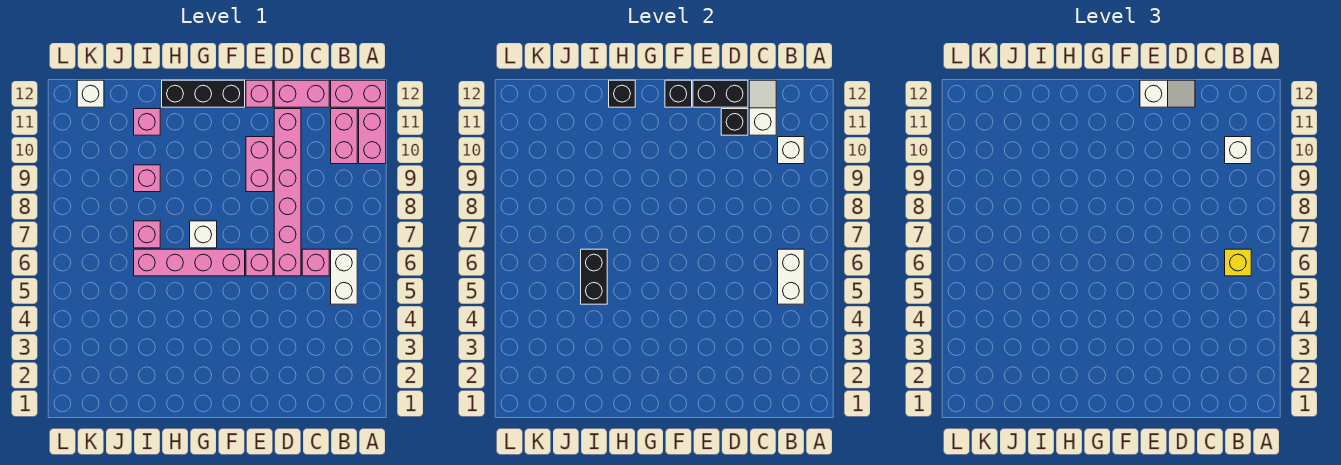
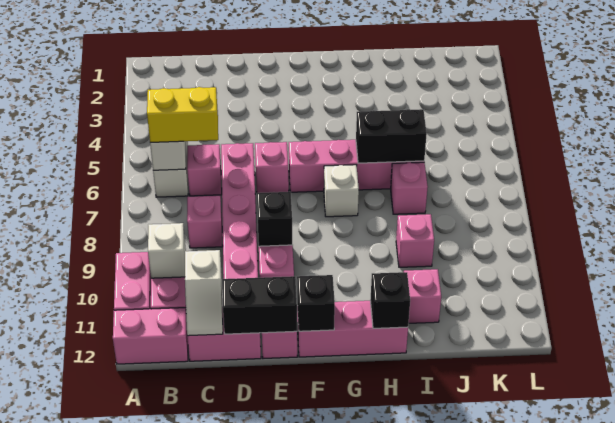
yellow brick B6 level 3 -> yellow brick B6:C6 level 3
white brick B10 level 3 -> none
none -> pink brick C8 level 1
black brick D11 level 2 -> black brick E9 level 2
white slope D12:E12 level 3 top E -> none
black brick F12:H12 level 1 -> pink brick F12:H12 level 1
black brick I5:I6 level 2 -> black brick H6:I6 level 2
white brick K12 level 1 -> none

